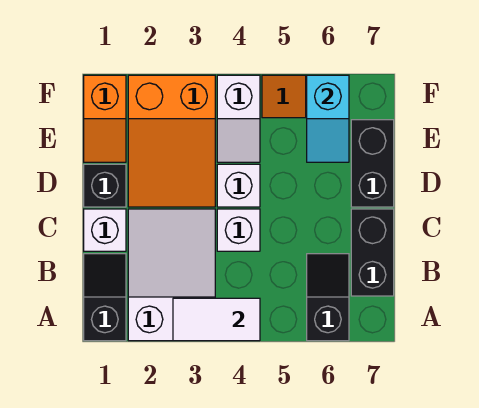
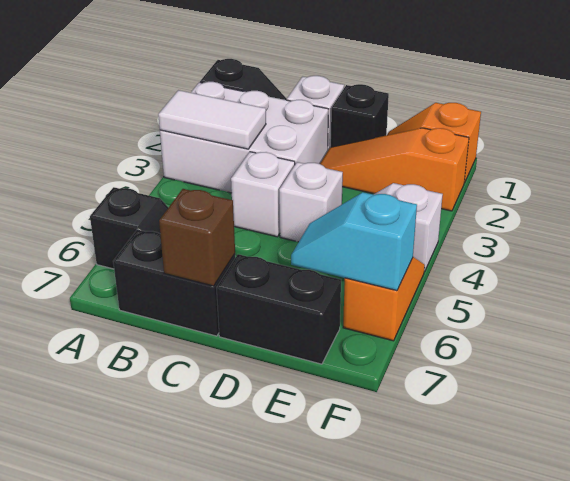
white slope A2:C3 level 1 top A -> white brick A2:C3 level 1
white tile A3:A4 level 2 -> white tile A3:B3 level 2
none -> brown brick C7 level 2
orange slope D2:F3 level 1 top F -> orange slope D2:F2 level 1 top F

